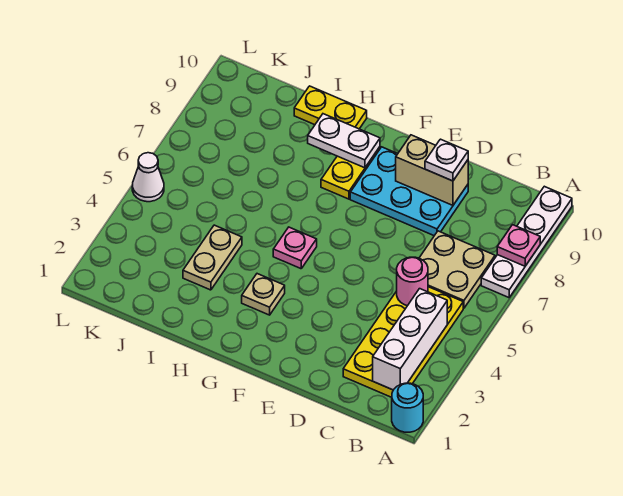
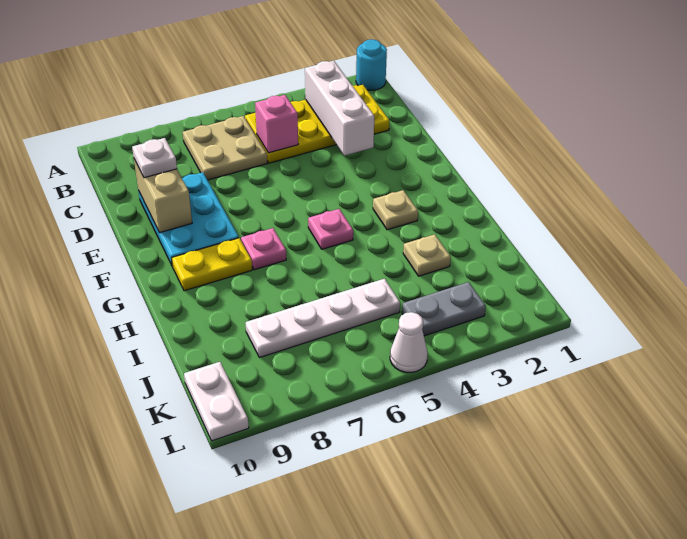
white plate A7:A10 level 1 -> white plate J5:J8 level 1
pink plate A8 level 2 -> pink plate G7 level 1
white brick B2:B4 level 2 -> white brick B3:D3 level 2
pink round brick C5 level 2 -> pink brick C5 level 2
white plate G9:H9 level 2 -> white plate K10:L10 level 1
yellow plate H10:I10 level 1 -> none
tan plate I3:I4 level 1 -> tan plate I3 level 1
none -> grey plate K3:K4 level 1

